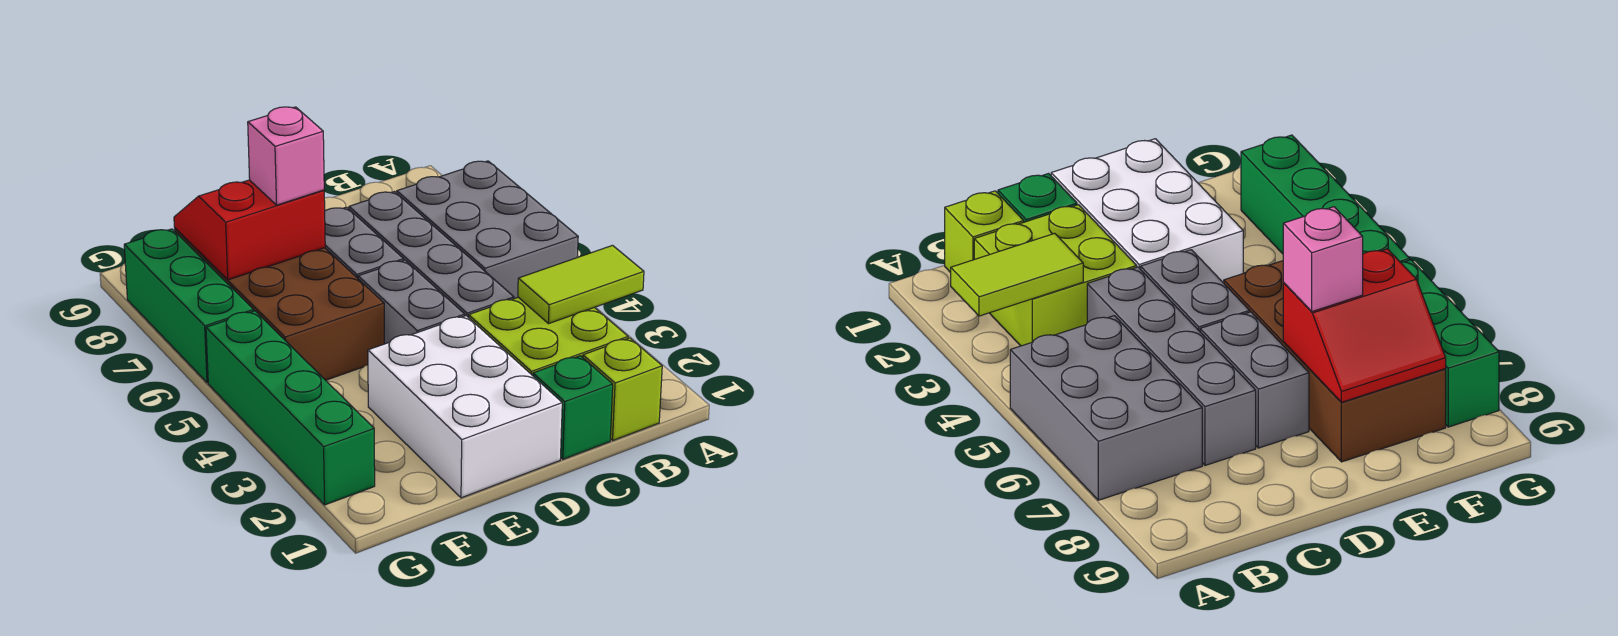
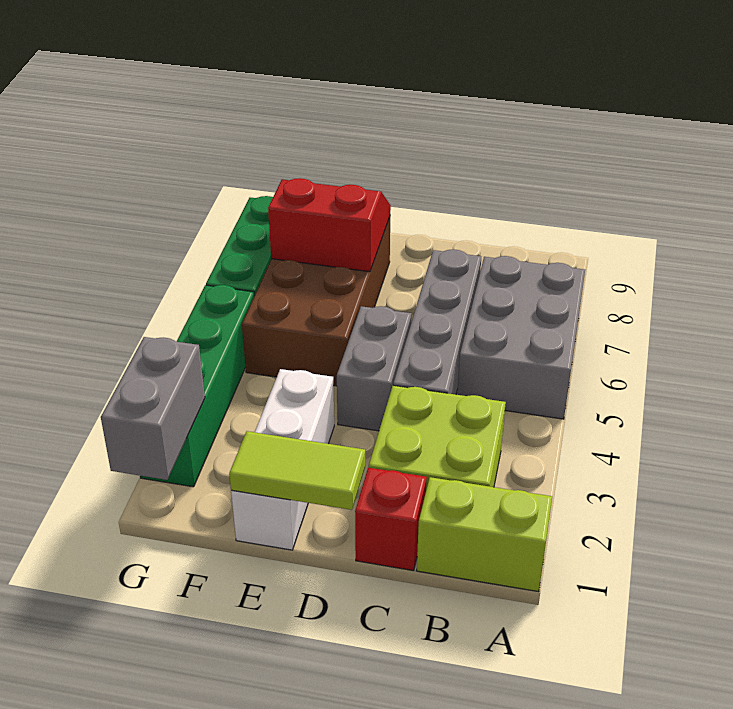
lime tile A3:B3 level 2 -> lime tile D1:E1 level 2
lime brick B1 level 1 -> lime brick A1:B1 level 1
green brick C1 level 1 -> red brick C1 level 1
white brick D1:E3 level 1 -> white brick E1:E3 level 1
grey brick D6:D7 level 1 -> grey brick G1:G2 level 2
pink brick E7 level 3 -> none

